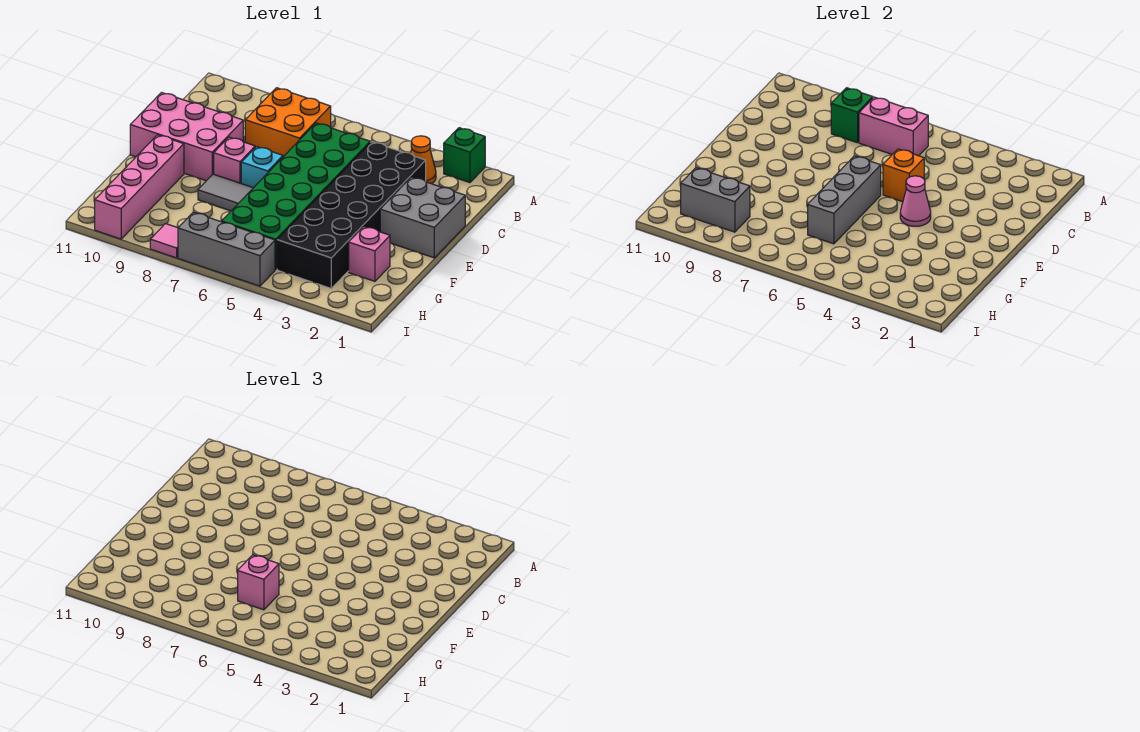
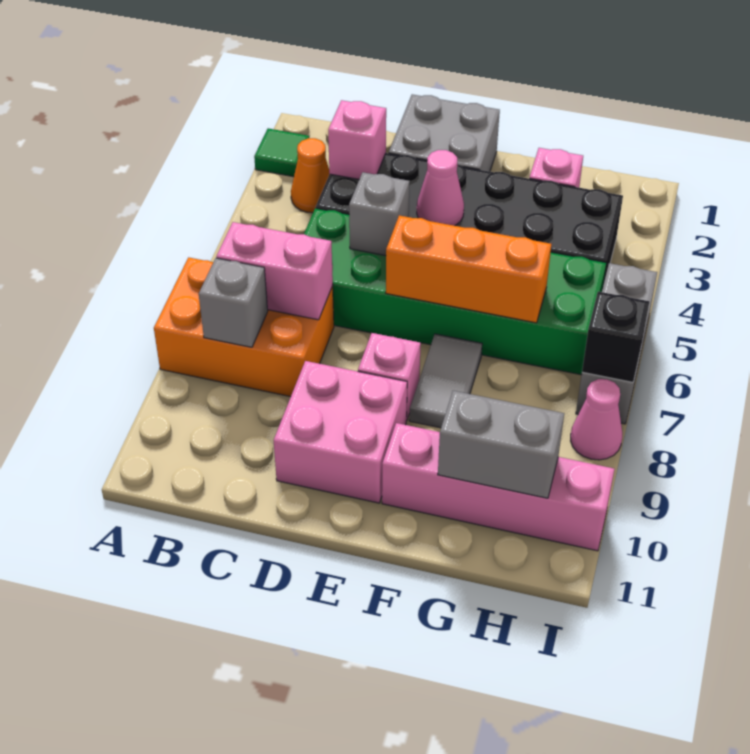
green brick A2 level 1 -> green tile A2 level 1
pink brick B6:B7 level 2 -> pink brick B7:C7 level 2
orange brick B7:C8 level 1 -> orange brick A7:C8 level 1
green brick B8 level 2 -> grey brick B8 level 2
orange brick D5 level 2 -> grey brick D5 level 2
pink brick D9:E11 level 1 -> pink brick D9:E10 level 1
grey brick E6:G6 level 2 -> orange brick E6:G6 level 2
cyan brick E7 level 1 -> none
pink brick G6 level 3 -> pink brick C3 level 2
grey brick H9:H10 level 2 -> grey brick G10:H10 level 2
none -> black brick I7 level 2
pink tile I8 level 1 -> pink cone I8 level 1

